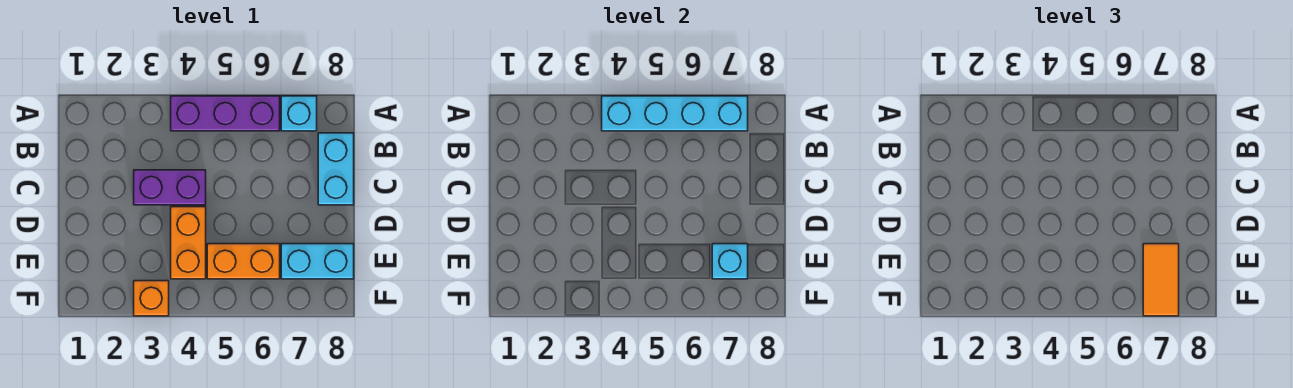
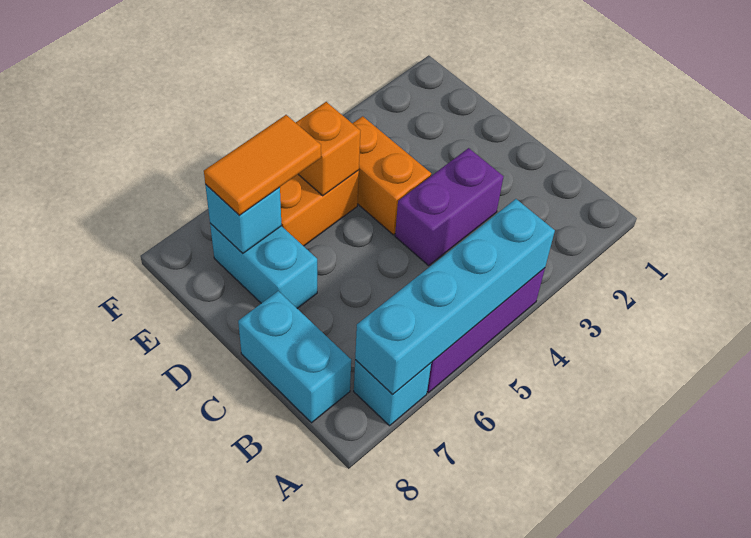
cyan brick E7:E8 level 1 -> cyan brick D7:E7 level 1
orange tile E7:F7 level 3 -> orange tile E6:E7 level 3
orange brick F3 level 1 -> orange brick E5 level 2

